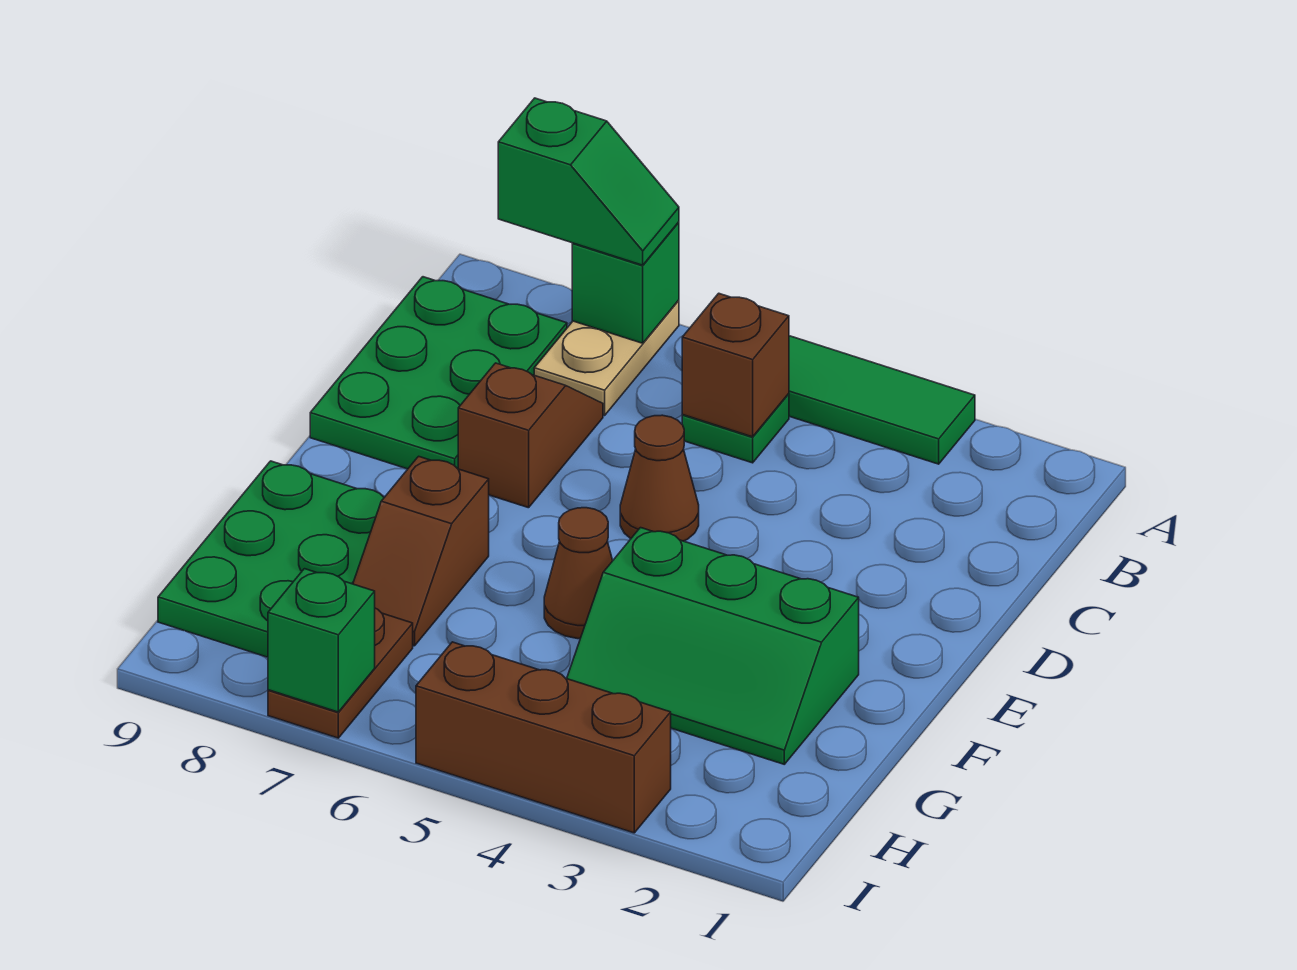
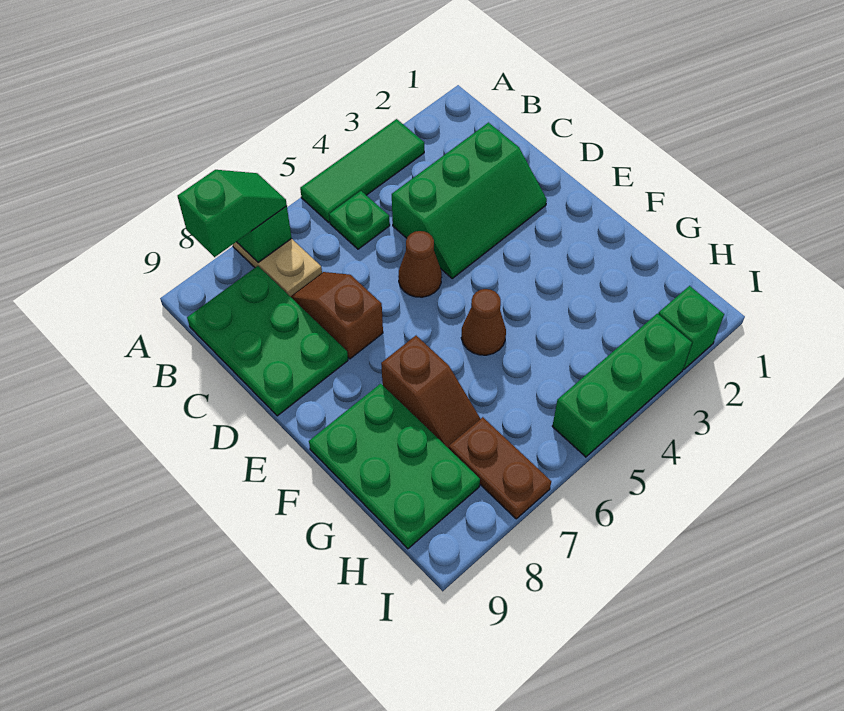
brown brick B5 level 2 -> none
green slope F2:G4 level 1 top F -> green slope C2:D4 level 1 top C
brown brick I3:I5 level 1 -> green brick I3:I5 level 1
green brick I7 level 2 -> green brick I2 level 1

